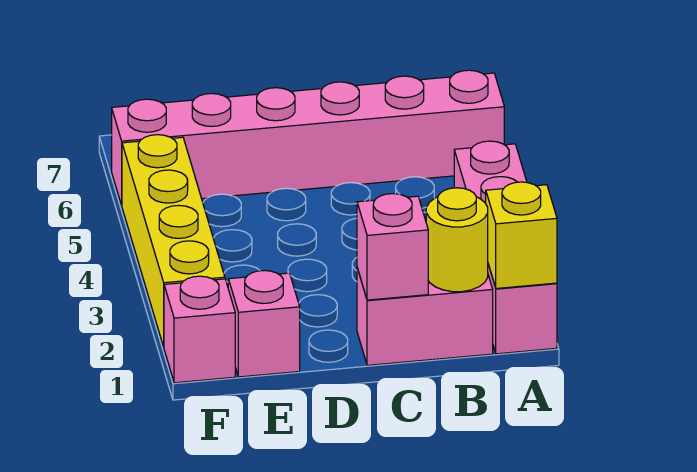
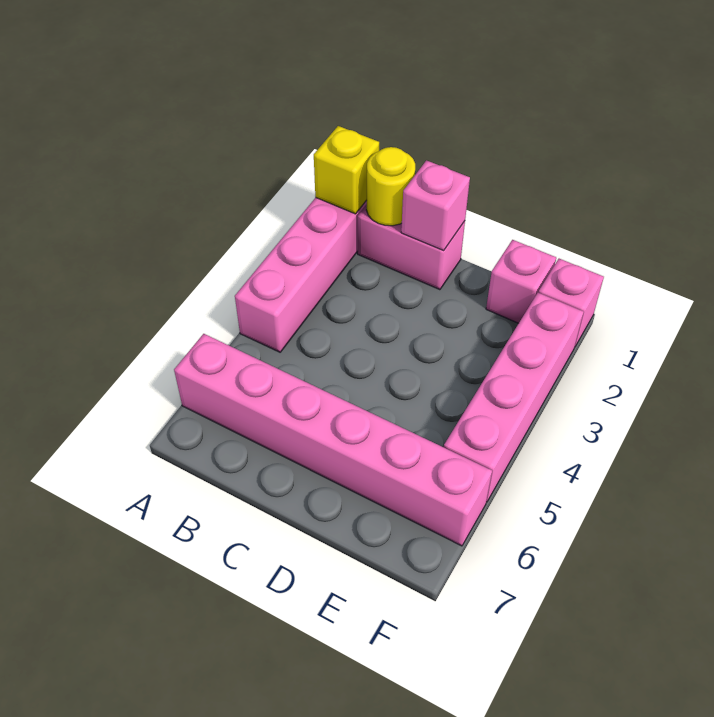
yellow brick F2:F5 level 1 -> pink brick F2:F5 level 1

